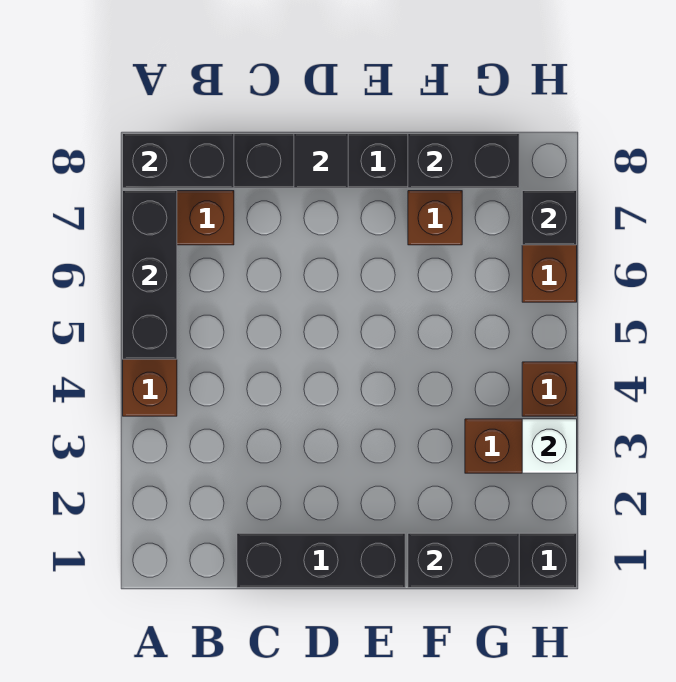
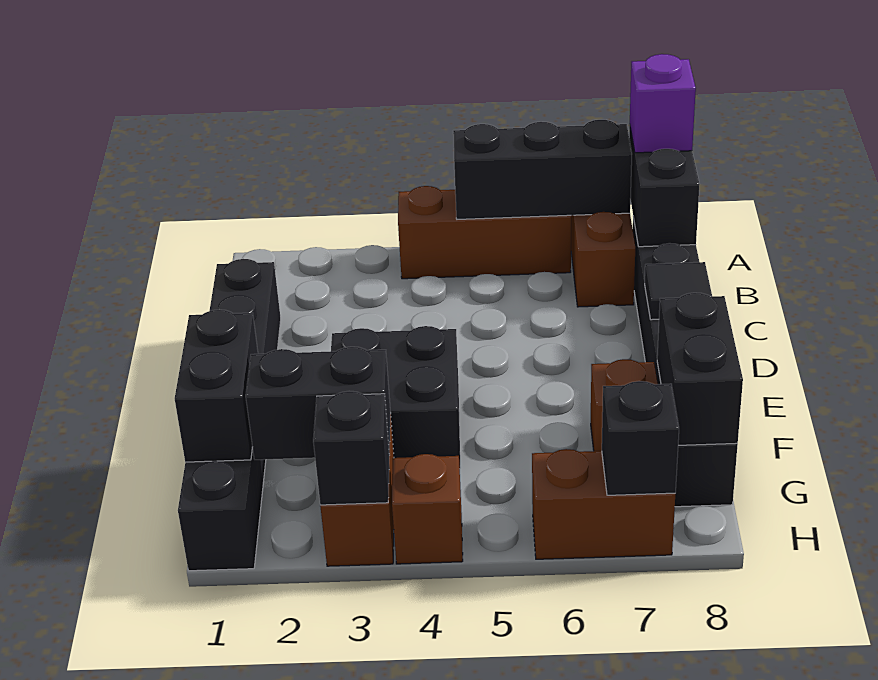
none -> purple brick A8 level 3
none -> black brick E3:F4 level 1
none -> black brick G2:G3 level 2
white brick H3 level 2 -> black brick H3 level 2

